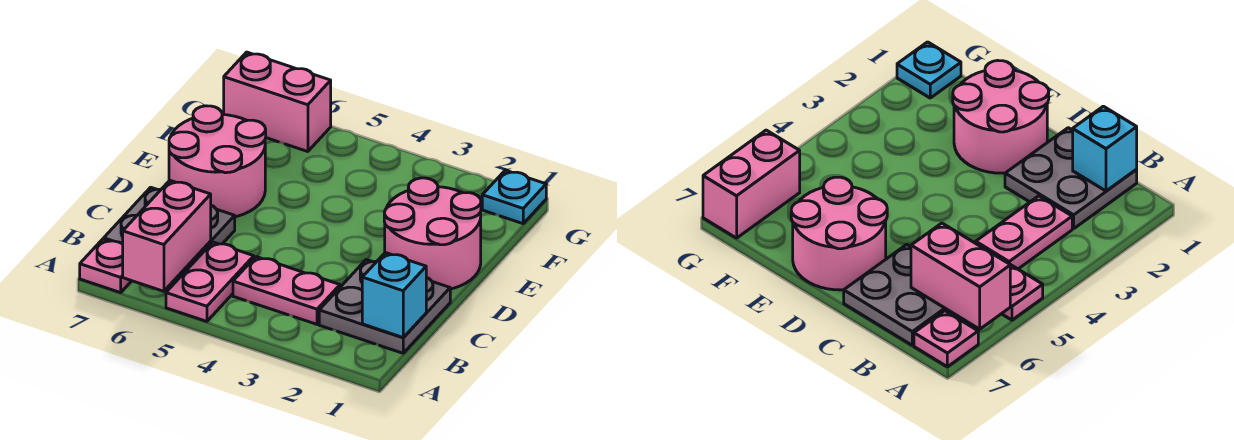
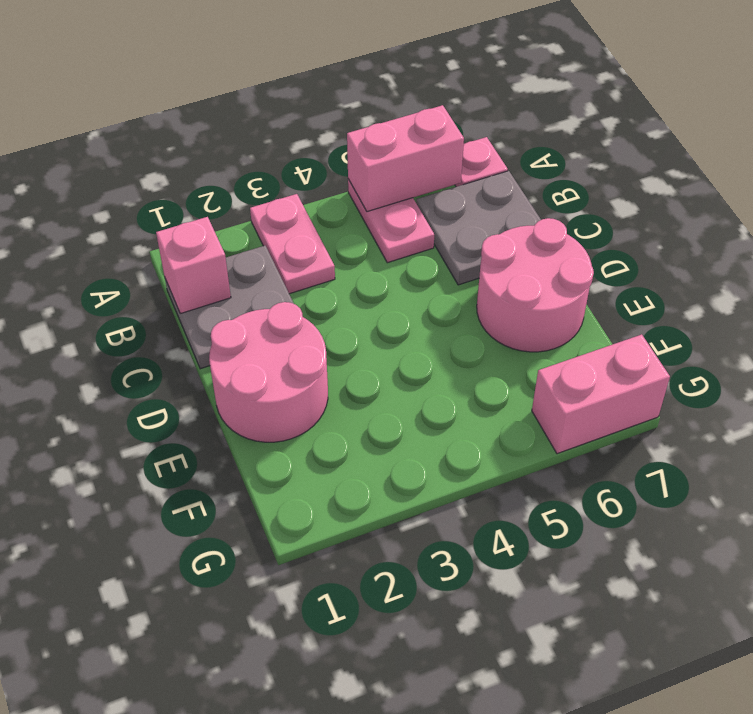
pink brick A6:B6 level 2 -> pink brick A5:A6 level 2
cyan brick B1 level 2 -> pink brick B1 level 2
pink plate B3:B4 level 1 -> pink plate A3:B3 level 1
cyan plate G1 level 1 -> none

